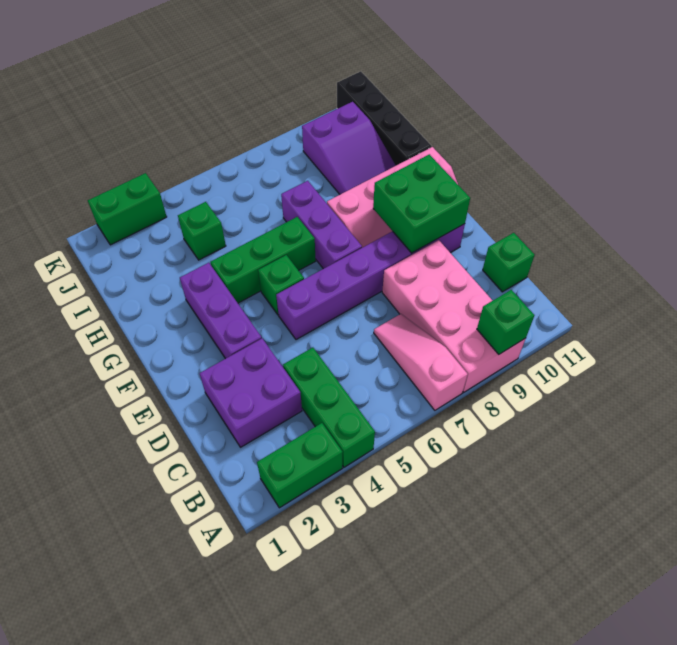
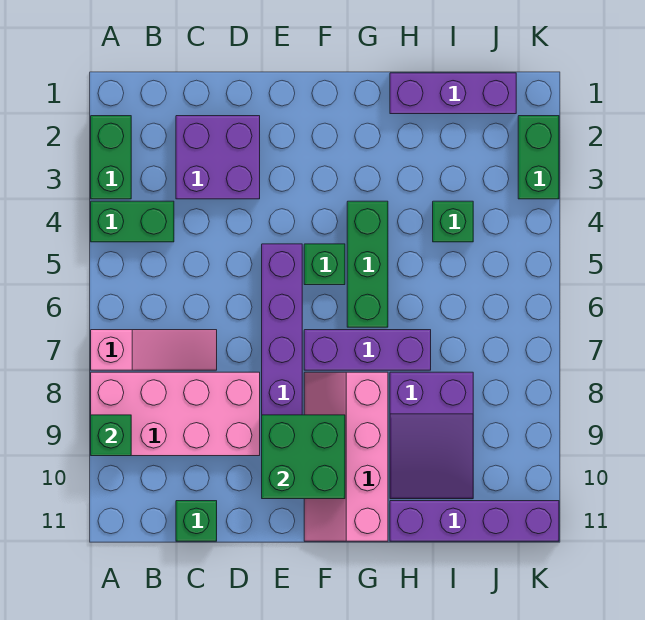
green brick A4:C4 level 1 -> green brick A4:B4 level 1
purple brick E3:G3 level 1 -> purple brick H1:J1 level 1
purple slope H9:J10 level 1 top J -> purple slope H8:I10 level 1 top 8
black brick H11:K11 level 1 -> purple brick H11:K11 level 1

